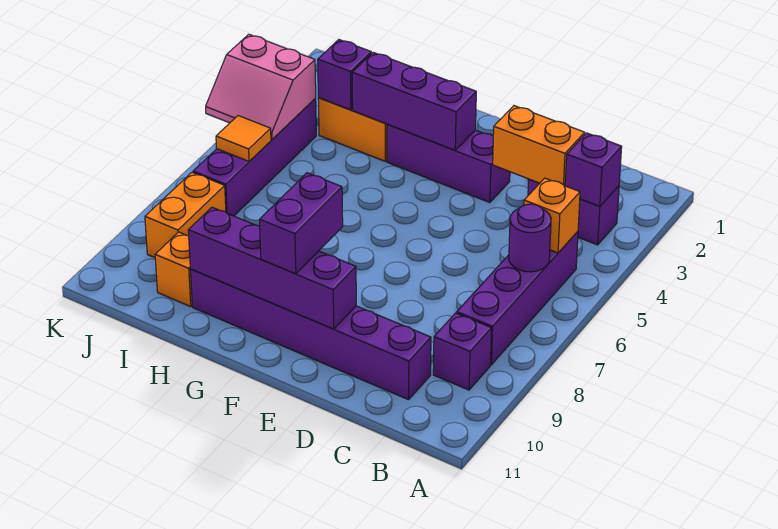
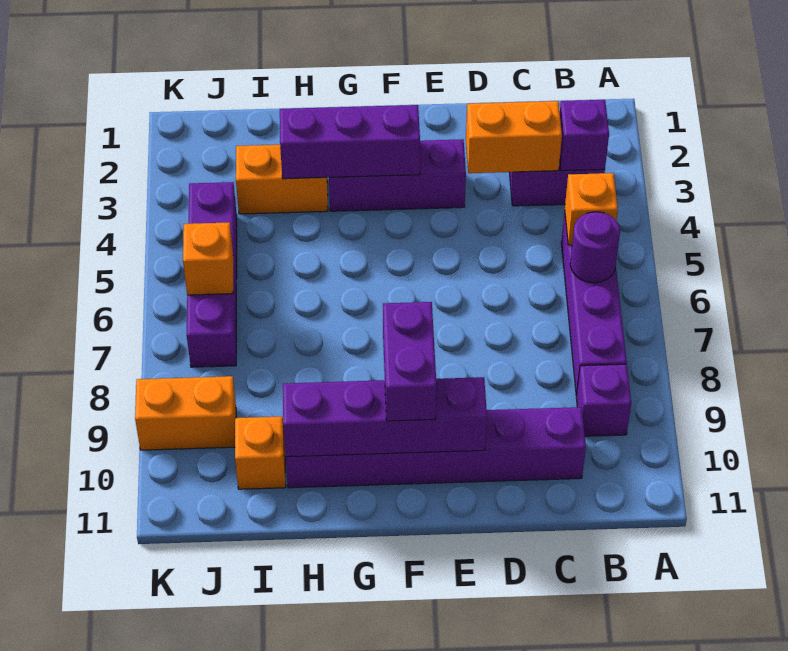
purple brick I3 level 2 -> none
pink slope J4:K5 level 2 top 4 -> none
orange tile J6 level 2 -> orange brick J6 level 2
orange brick J8:J9 level 1 -> orange brick J9:K9 level 1

